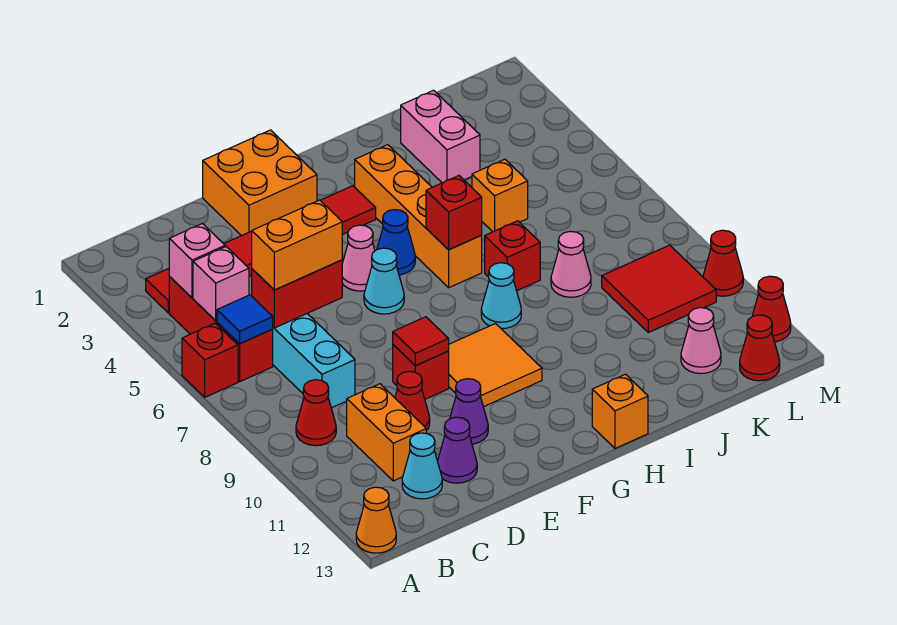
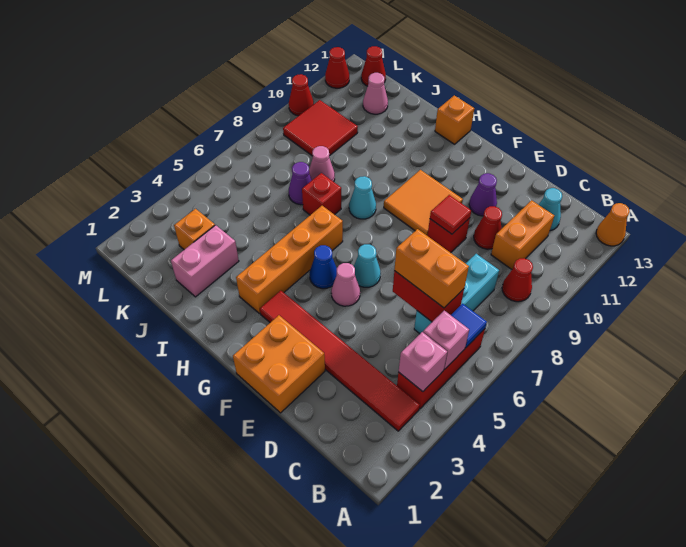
red brick A6 level 1 -> none
purple cone D12 level 1 -> purple cone J7 level 1
red brick H6 level 2 -> none
orange brick J5 level 1 -> orange brick K3 level 1

